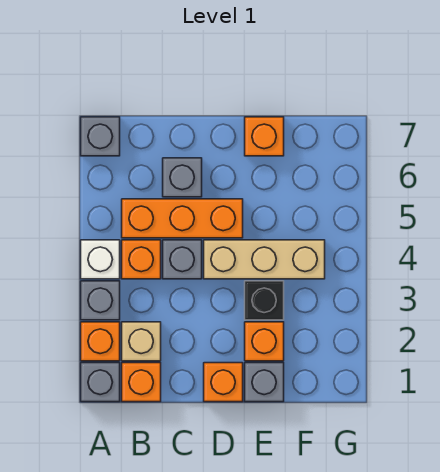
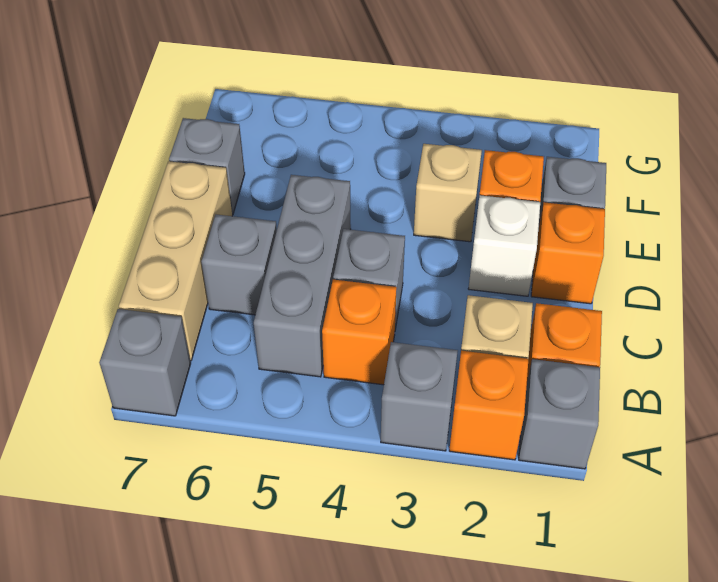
white brick A4 level 1 -> white brick D2 level 1
orange brick B5:D5 level 1 -> grey brick B5:D5 level 1
tan brick D4:F4 level 1 -> tan brick B7:D7 level 1
black brick E3 level 1 -> tan brick E3 level 1
orange brick E7 level 1 -> grey brick E7 level 1

